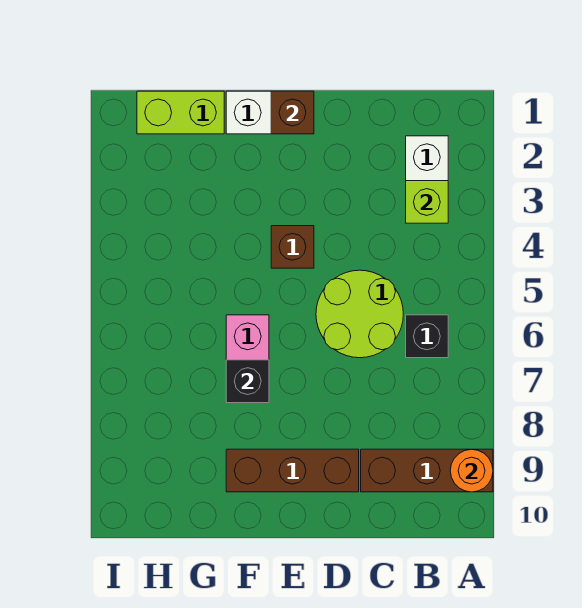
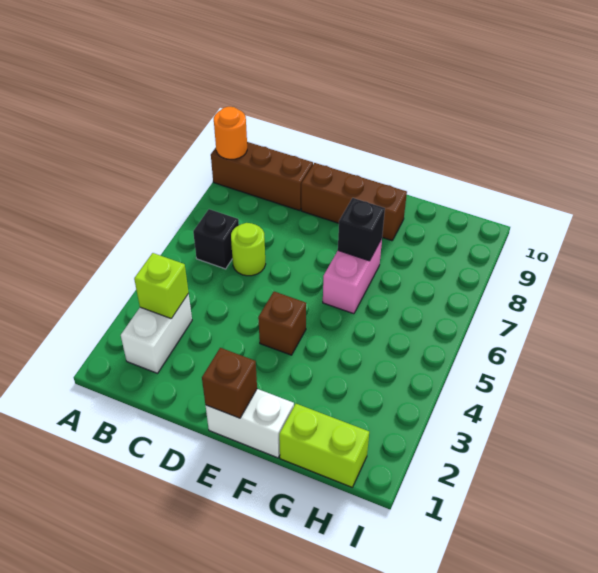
lime round brick C5:D6 level 1 -> lime round brick C6 level 1

